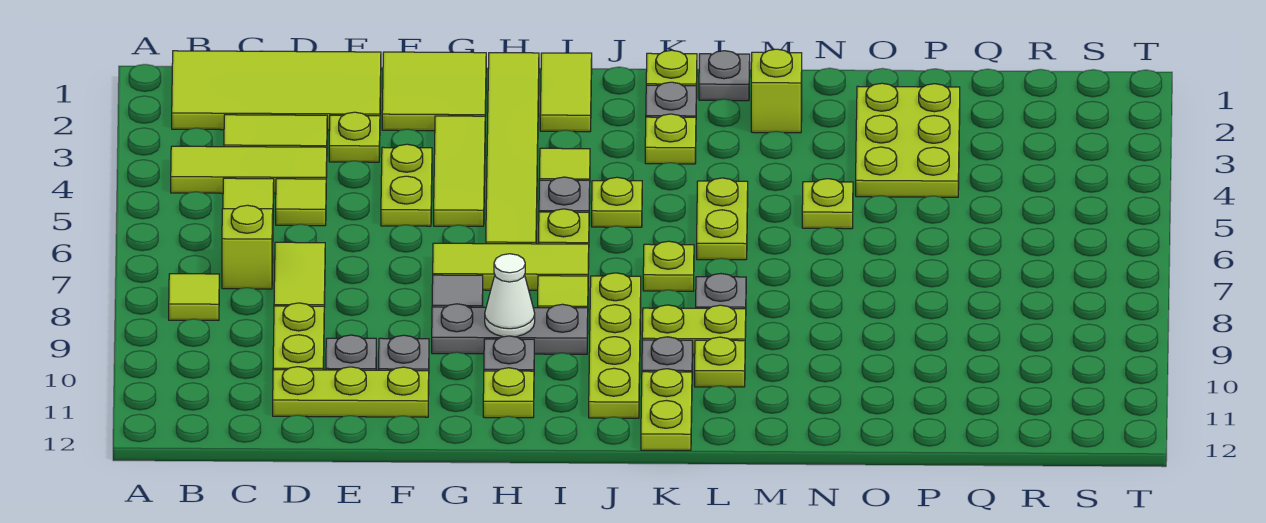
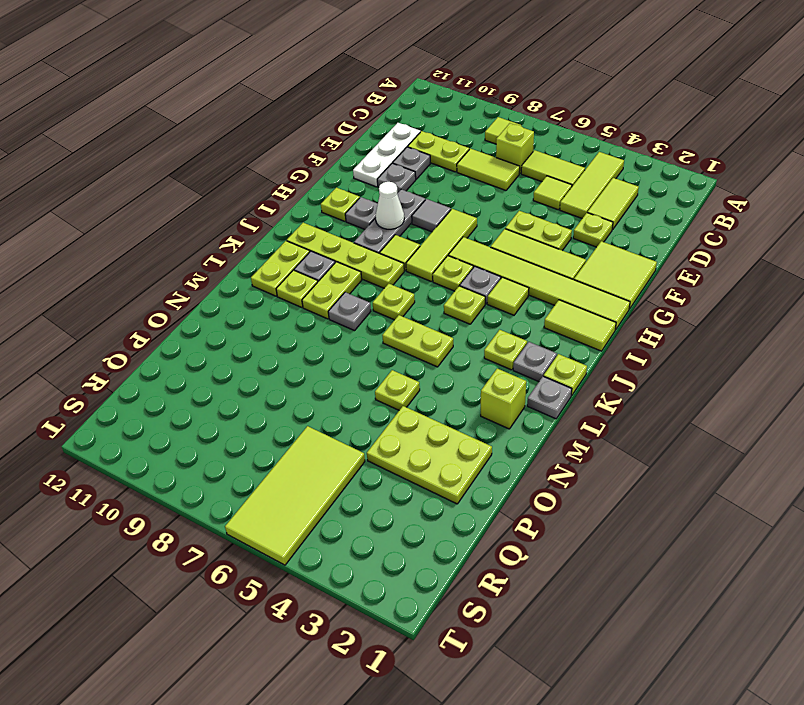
lime tile B1:E2 level 1 -> lime tile Q5:T6 level 1
lime plate D11:F11 level 1 -> white plate D11:F11 level 1
lime plate K11:K12 level 1 -> lime plate K11:L11 level 1

